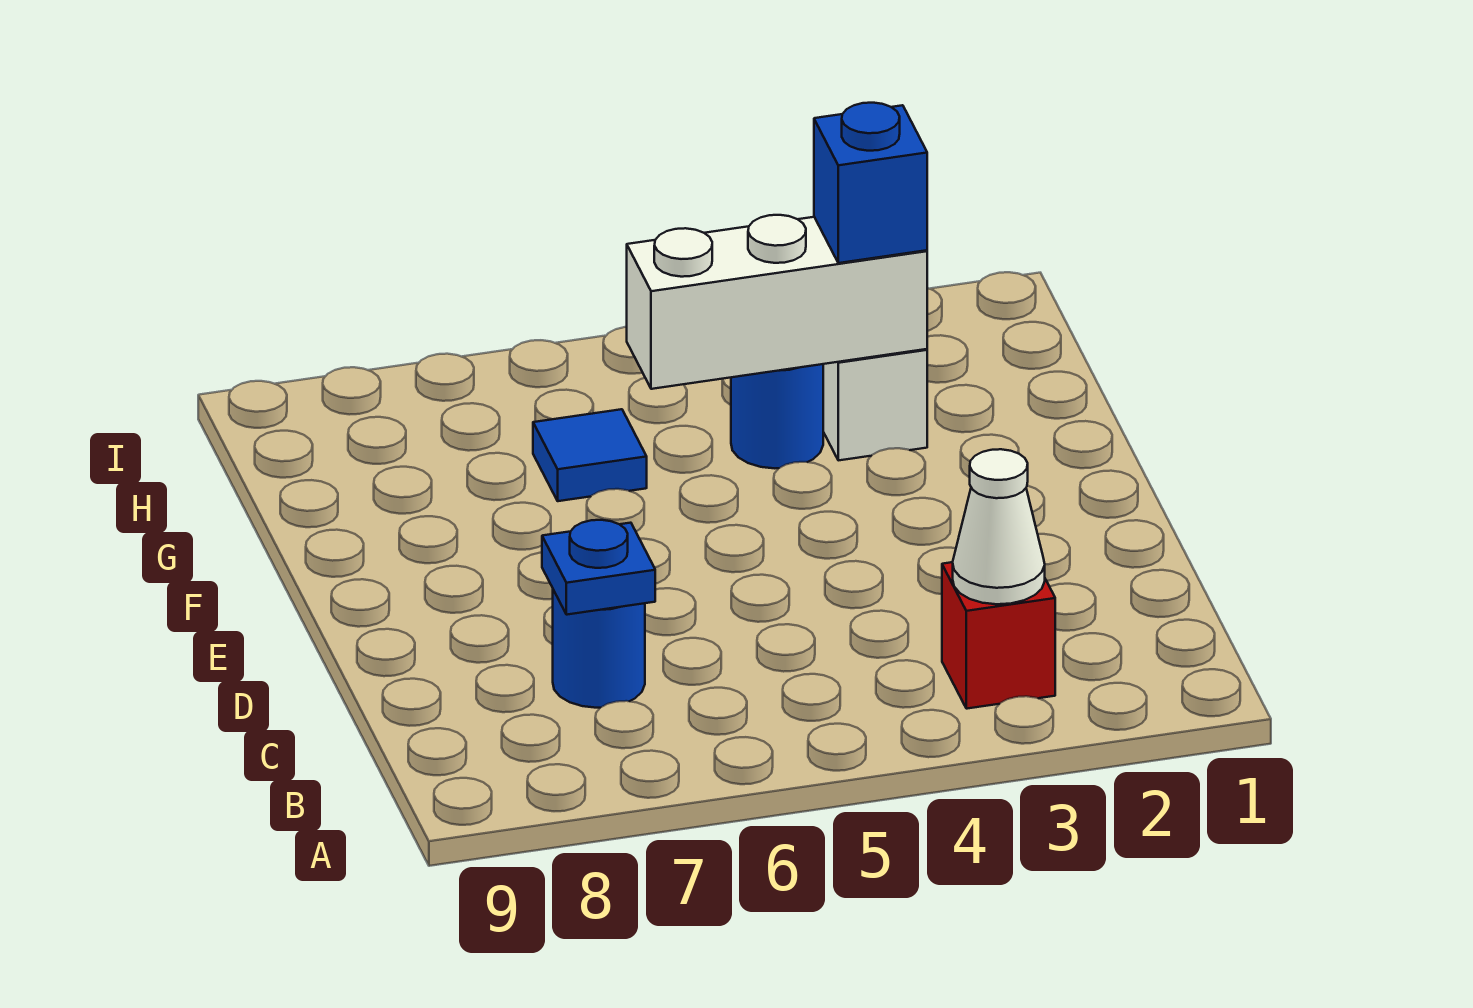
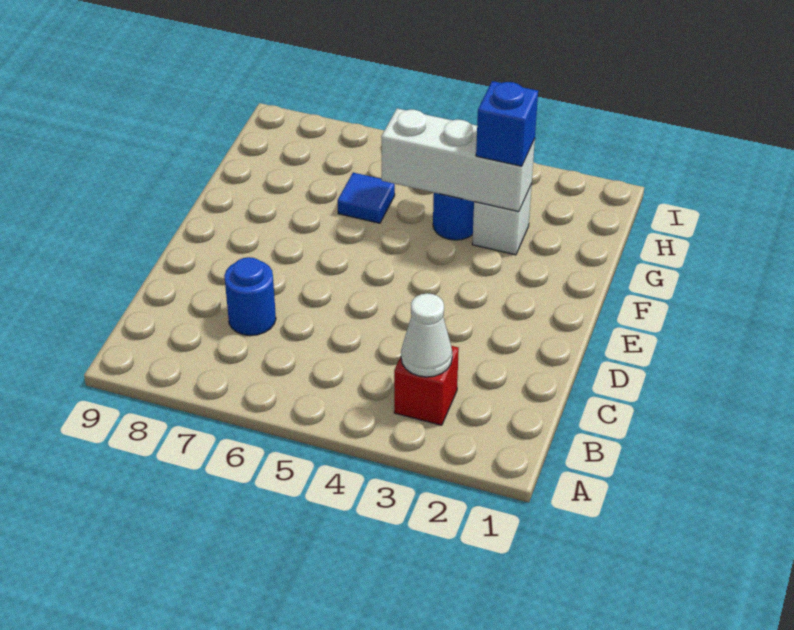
blue plate C7 level 2 -> none

